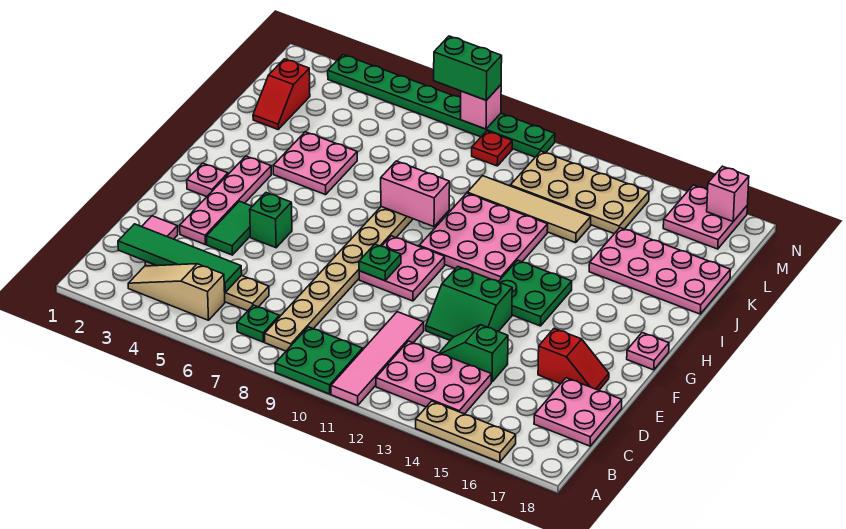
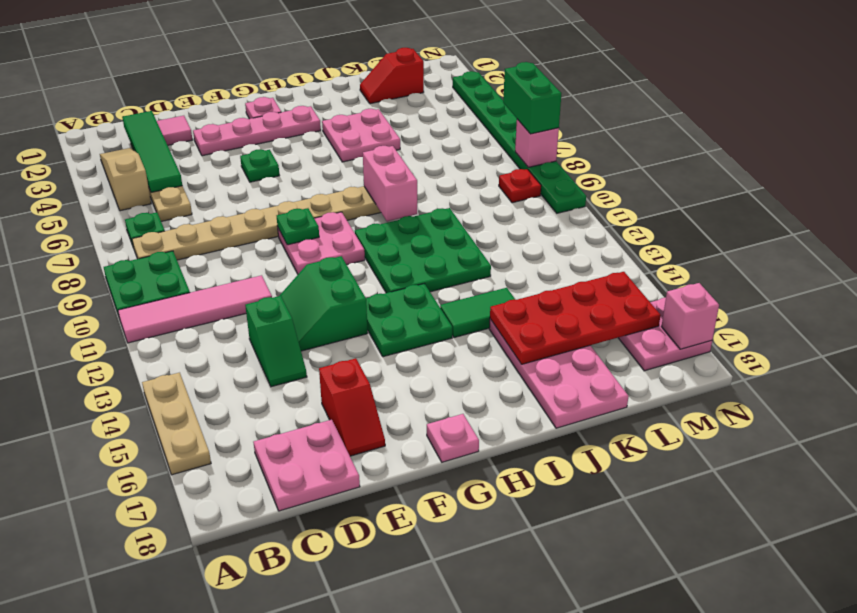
pink plate B12:C14 level 1 -> none
green slope D13:D14 level 1 top 14 -> green slope D13:D14 level 1 top 13
green tile E4:F4 level 1 -> green tile I14:J14 level 1
green brick F5 level 1 -> green plate F5 level 1
pink plate H10:J12 level 1 -> green plate H10:J12 level 1
none -> red plate J15:M16 level 2
tan tile K10:K13 level 1 -> none
tan plate L11:M14 level 1 -> none

